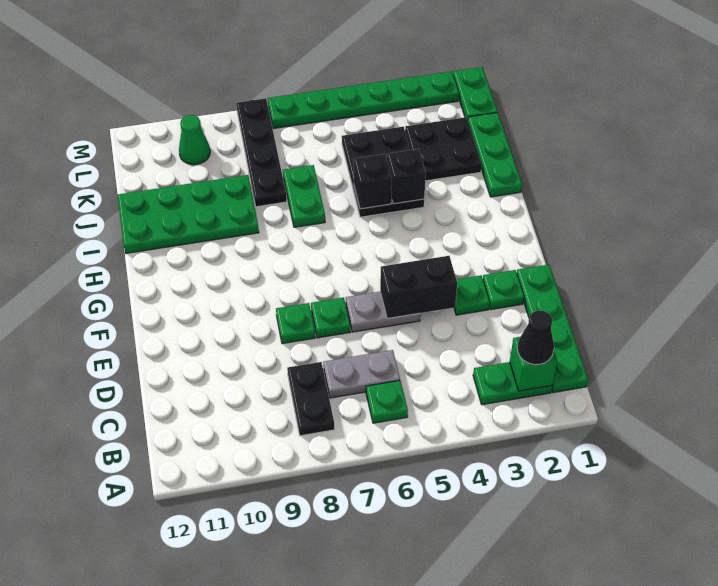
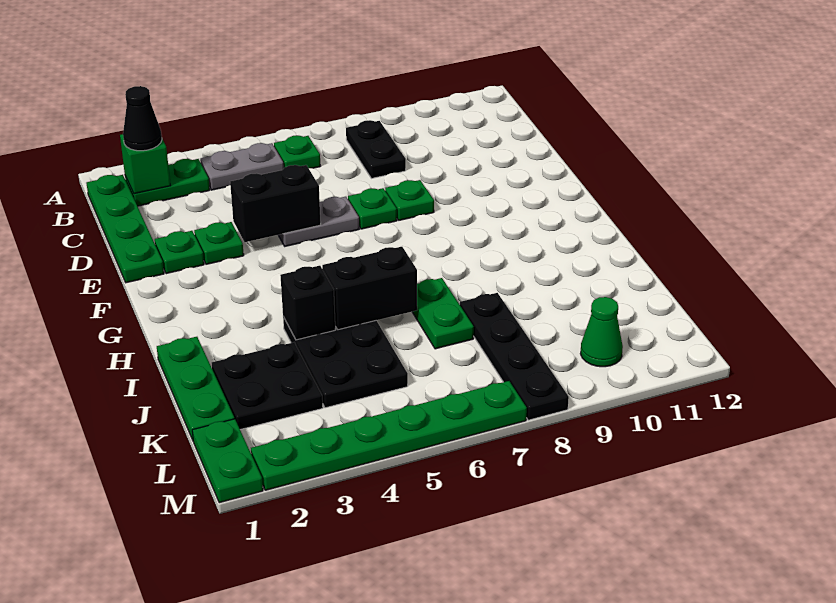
grey plate C6:C7 level 1 -> grey plate B4:B5 level 1
black brick I5 level 2 -> black brick I5:I6 level 2
green plate I9:J12 level 1 -> none

